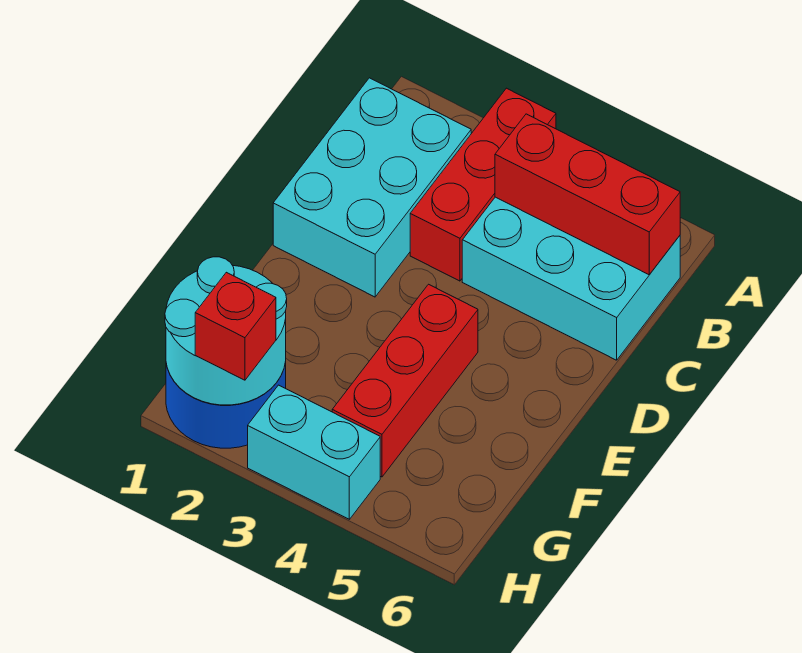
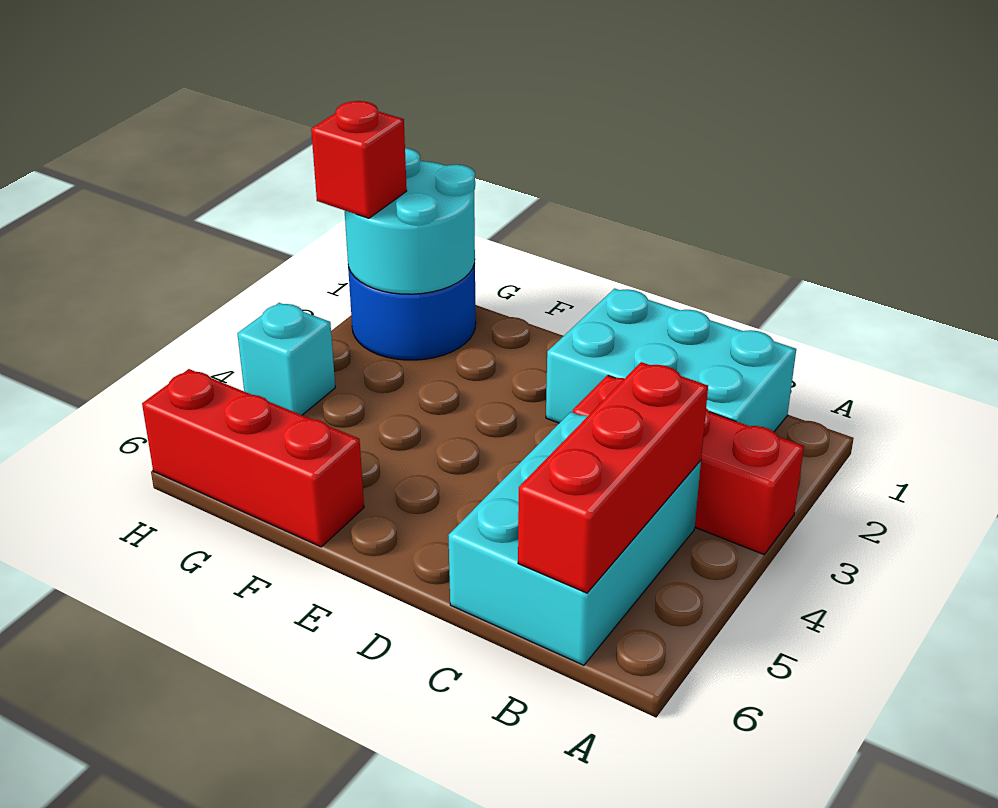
red brick E4:G4 level 1 -> red brick F6:H6 level 1
cyan brick H3:H4 level 1 -> cyan brick H4 level 1

